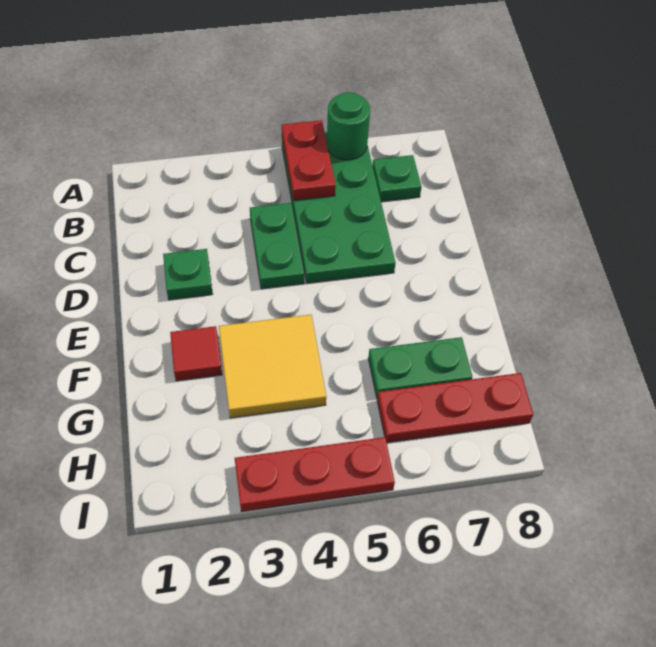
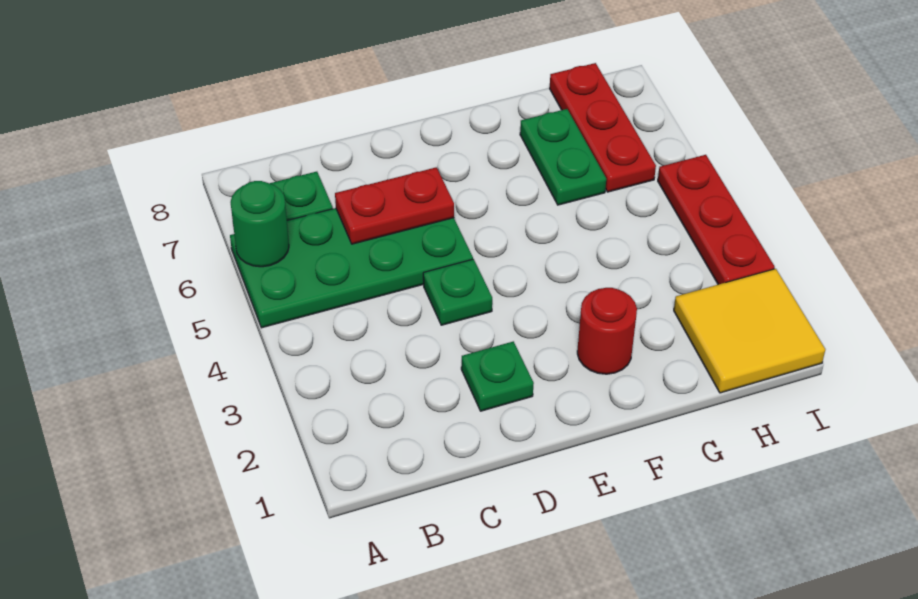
red plate A5:B5 level 2 -> red plate C6:D6 level 2
green plate C4:D4 level 1 -> green plate D4 level 1
red tile F2 level 1 -> red round brick F2 level 1
yellow tile F3:G4 level 1 -> yellow tile H1:I2 level 1

